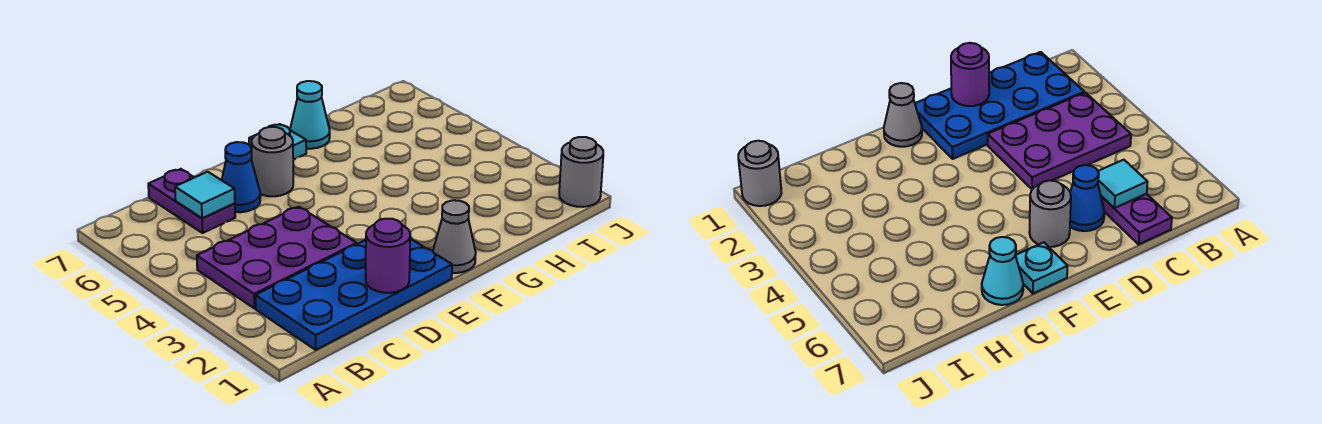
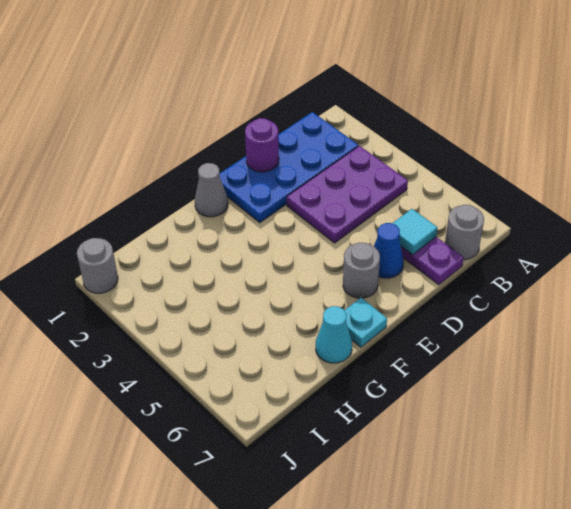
none -> grey round brick B7 level 1

